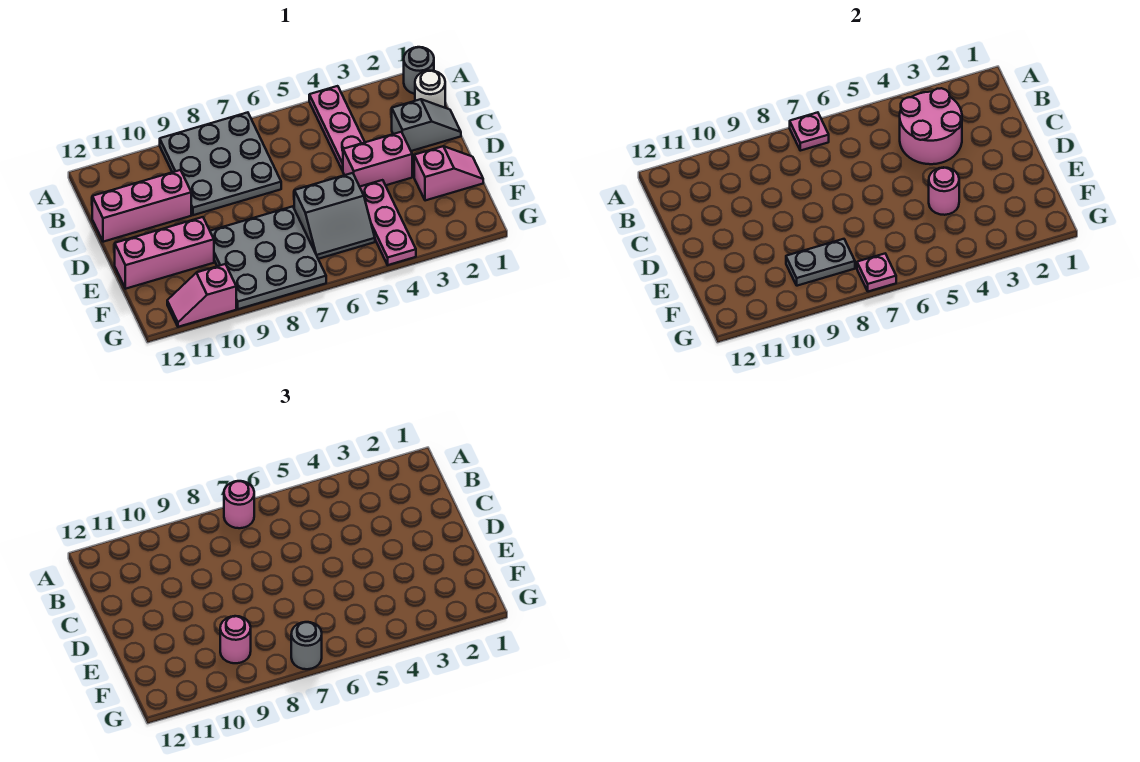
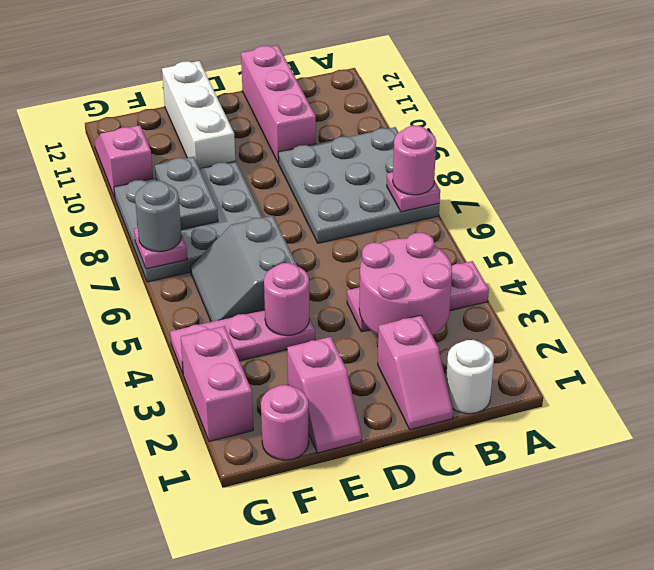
grey round brick A1 level 1 -> none
grey slope C1:C2 level 1 top 2 -> pink slope C1:C2 level 1 top 2
pink brick D3:D4 level 1 -> pink brick G2:G3 level 1
pink brick E10:E12 level 1 -> white brick E10:E12 level 1
pink round brick F9 level 3 -> pink round brick F1 level 1

